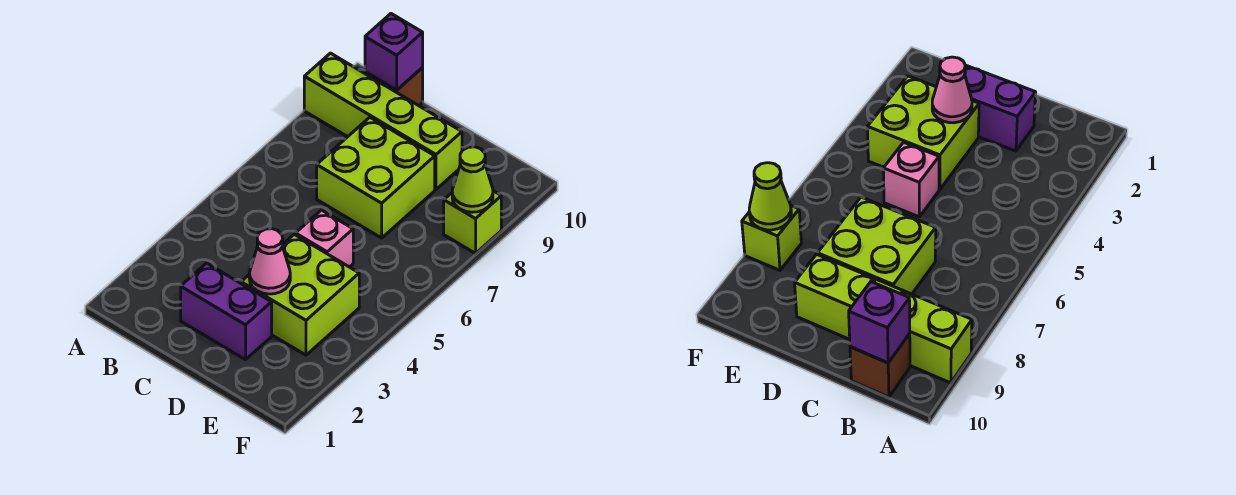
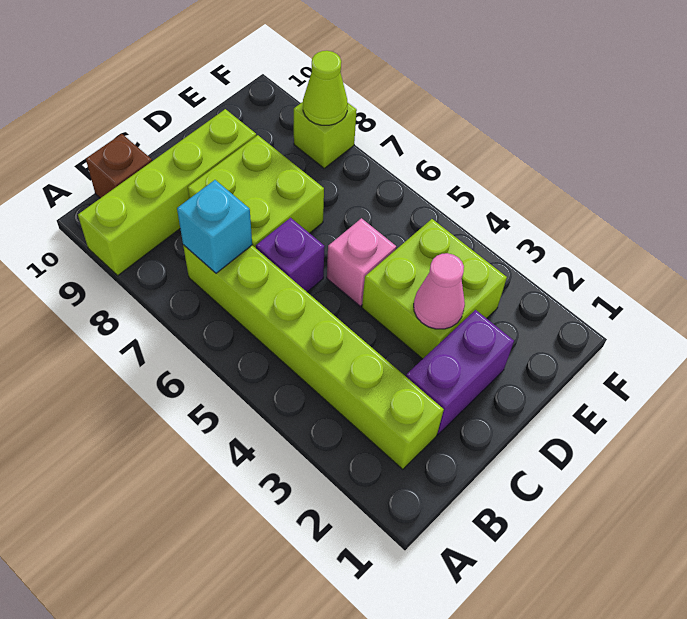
none -> lime brick B2:B7 level 1
none -> cyan brick B7 level 2
purple brick B10 level 2 -> purple brick C6 level 1

